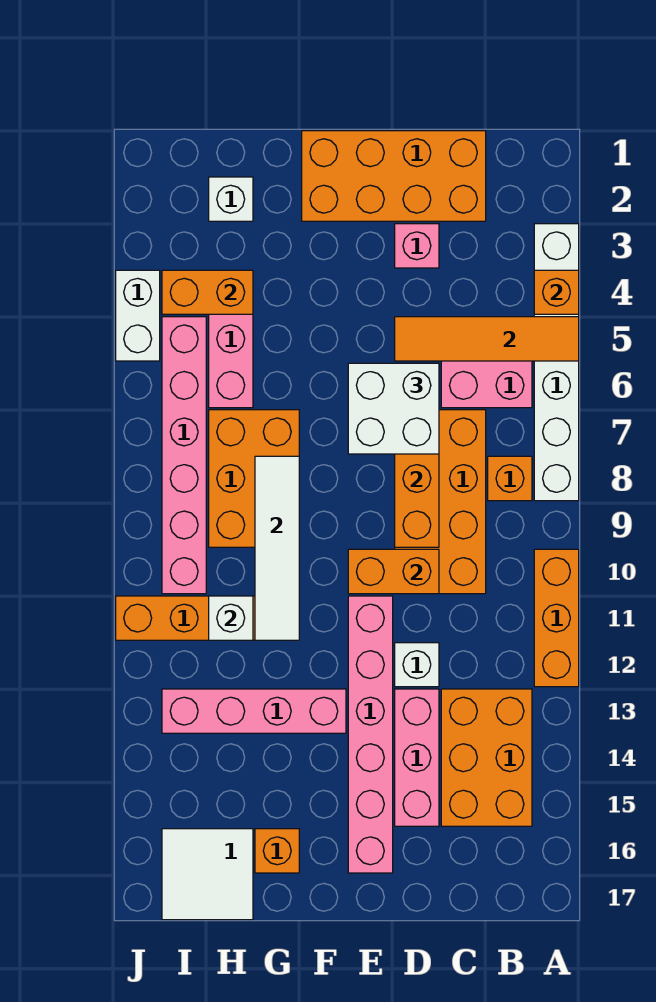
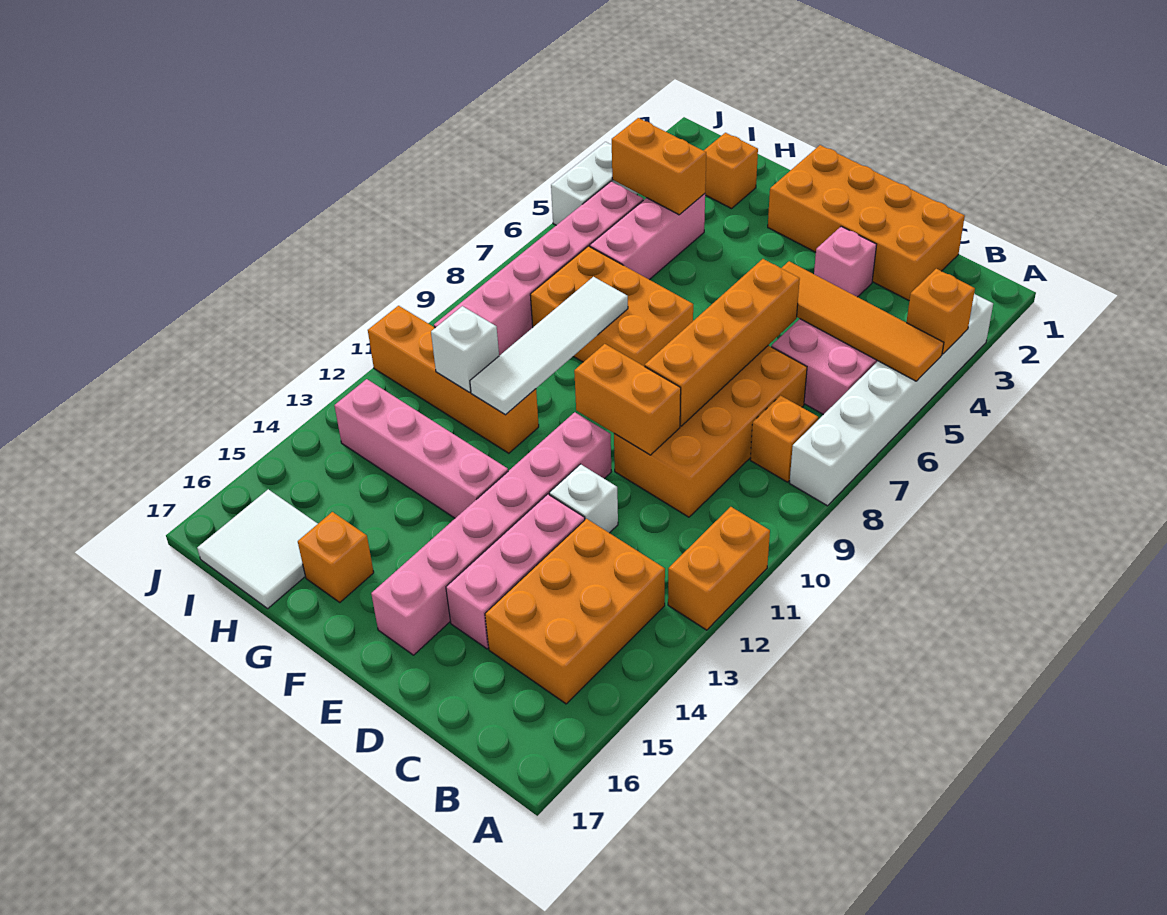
orange brick A10:A12 level 1 -> orange brick A11:A12 level 1
white brick D6:E7 level 3 -> none
orange brick G7:H9 level 1 -> orange brick F7:H8 level 1
white brick H2 level 1 -> orange brick H2 level 1

